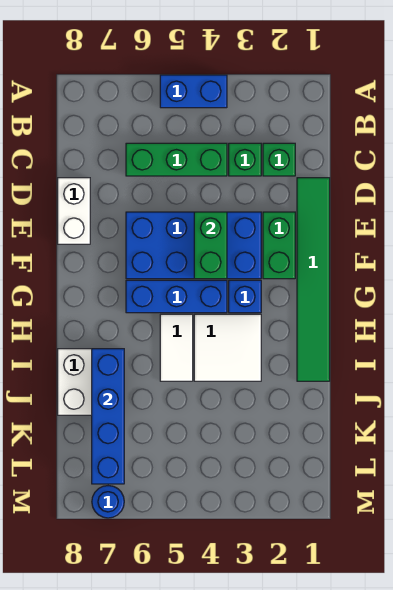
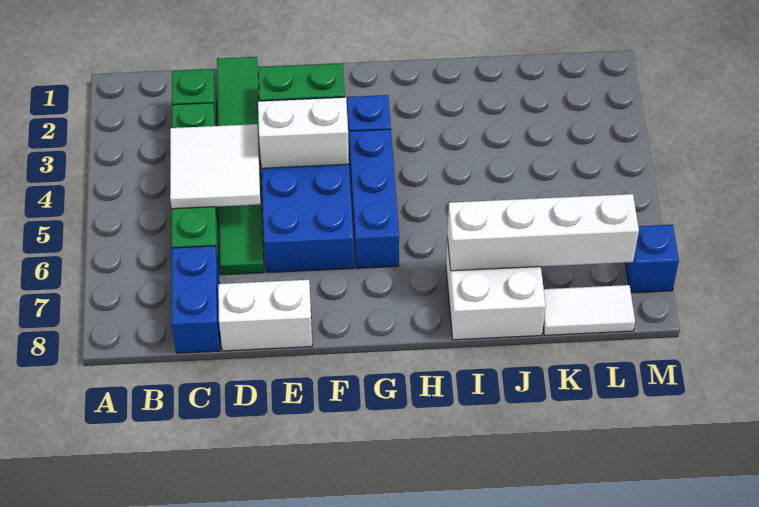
blue brick A4:A5 level 1 -> blue brick C7:C8 level 1
green tile D1:I1 level 1 -> green tile D1:D6 level 1
green brick E4:F4 level 2 -> white brick E4:F4 level 2
white tile H3:I4 level 1 -> white tile C4:D5 level 2
white tile H5:I5 level 1 -> white tile K8:L8 level 1
blue brick I7:L7 level 2 -> white brick I7:L7 level 2
blue round brick M7 level 1 -> blue brick M7 level 1

